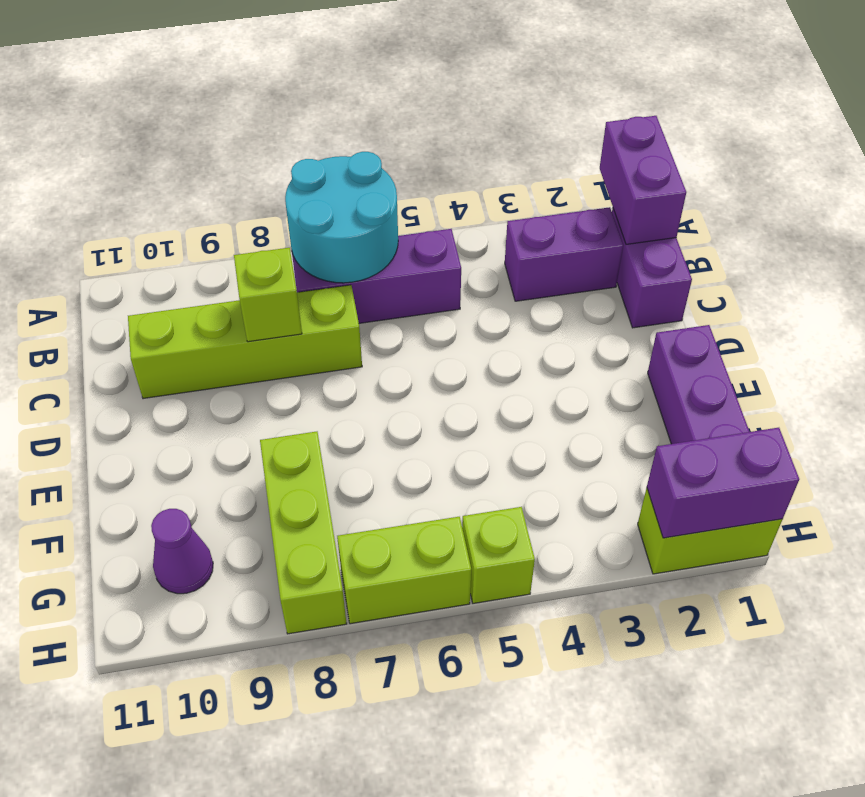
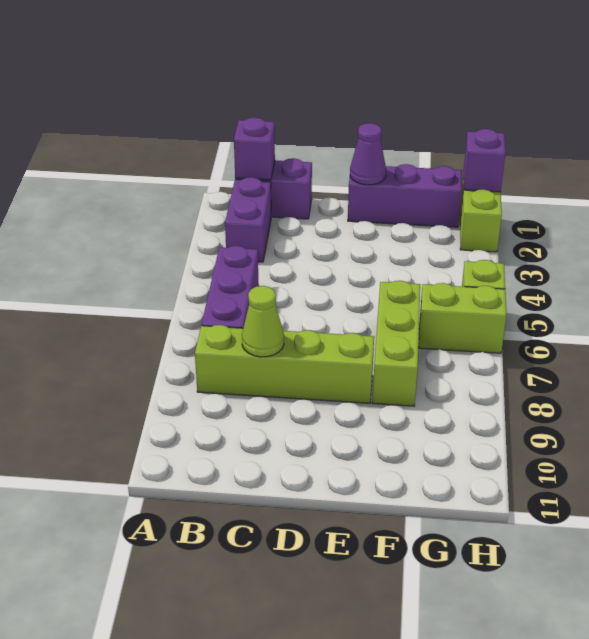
purple brick A1:B1 level 2 -> purple brick B1 level 2
cyan round brick A6:B7 level 2 -> none
lime brick C7:C10 level 1 -> lime brick B8:E8 level 1
lime brick C8 level 2 -> lime cone C8 level 2
lime brick F8:H8 level 1 -> lime brick F6:F8 level 1
purple cone G10 level 1 -> purple cone E1 level 2
purple brick H1:H2 level 2 -> purple brick H1 level 2
lime brick H6:H7 level 1 -> lime brick G6:H6 level 1

